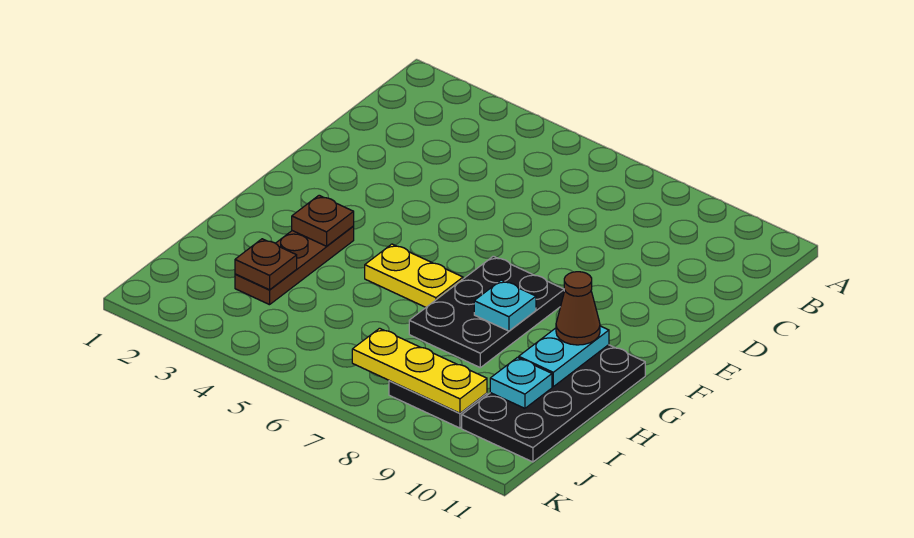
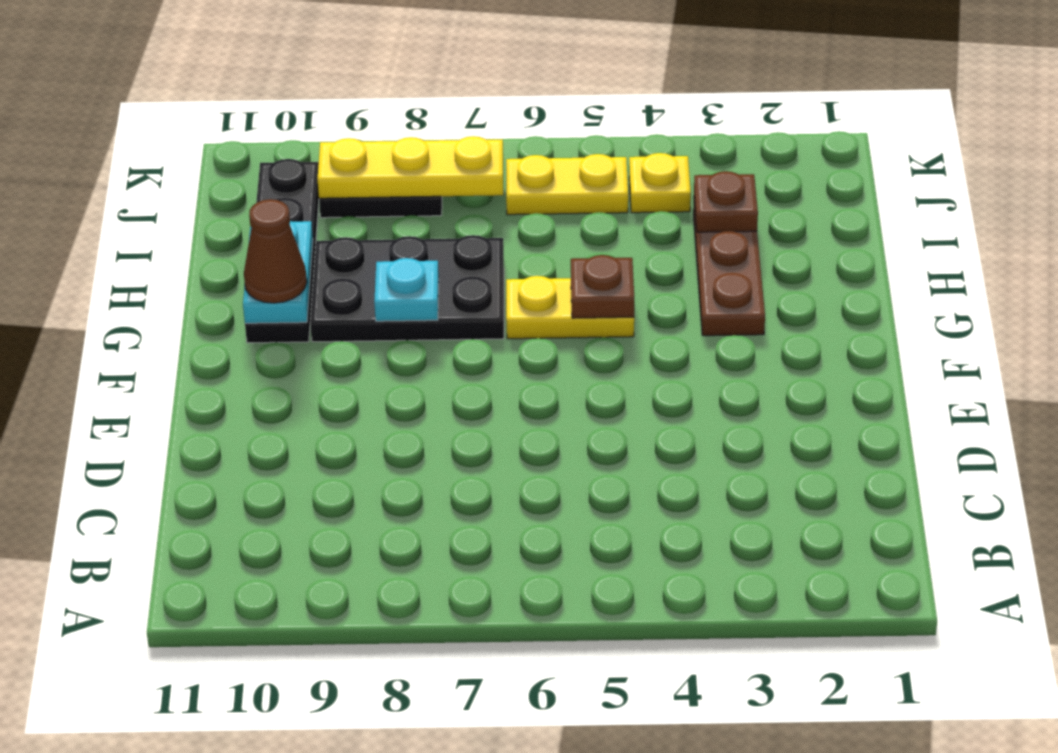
black plate F7:H8 level 1 -> black plate G7:H9 level 1
brown plate G3 level 2 -> brown plate G5 level 2
black plate G10:J11 level 1 -> black plate G10:J10 level 1
cyan plate I10 level 2 -> none
none -> yellow plate J4 level 1
none -> yellow plate J5:J6 level 1

